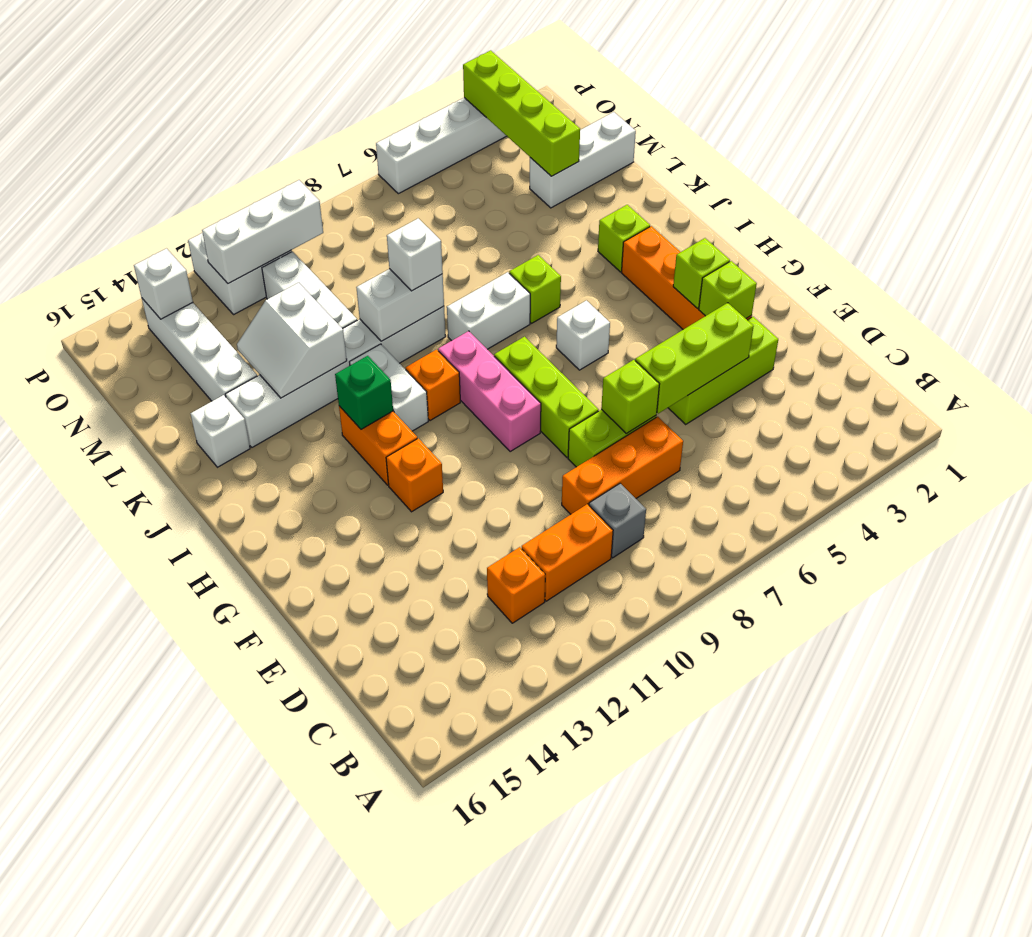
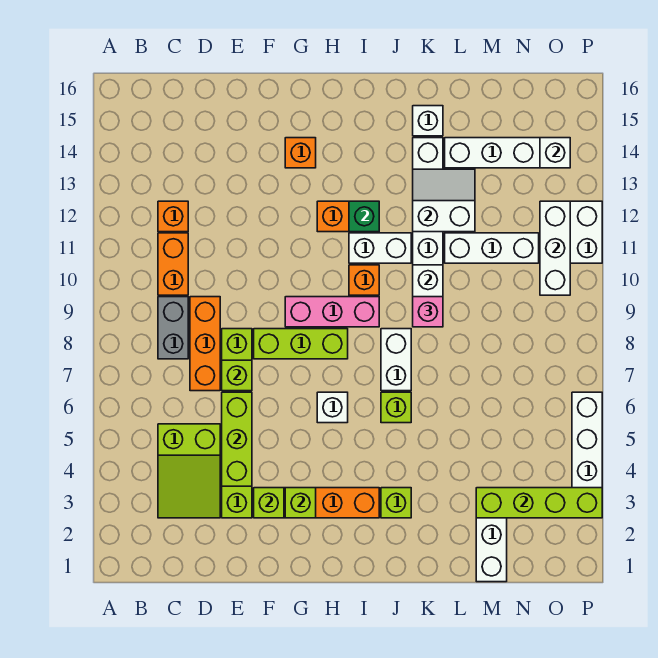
none -> lime slope C3:D5 level 1 top 5
grey brick C9 level 1 -> grey brick C8:C9 level 1
orange brick G12 level 1 -> orange brick G14 level 1
white brick K9 level 3 -> pink brick K9 level 3

